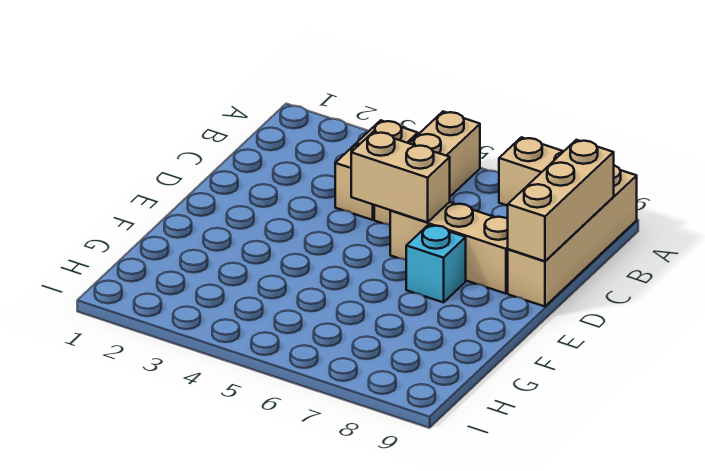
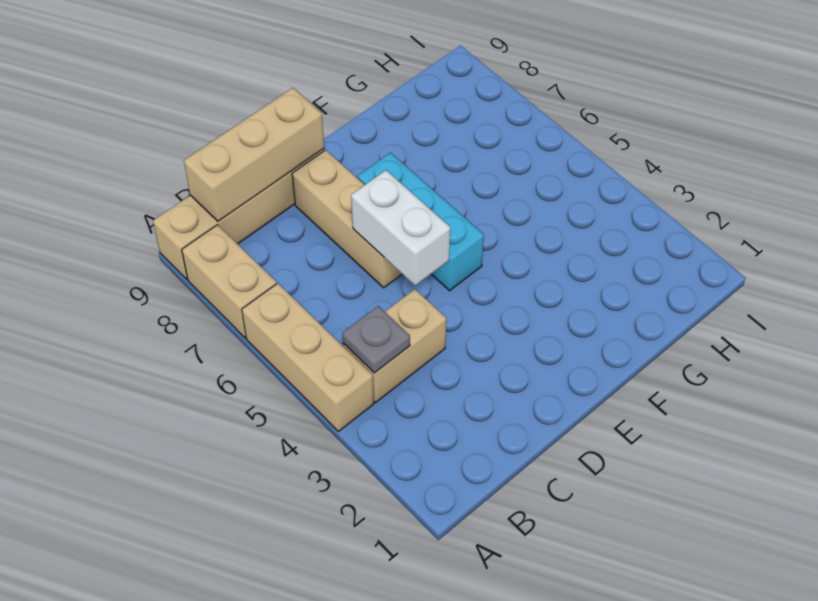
tan brick A5:C5 level 1 -> tan brick A4:A6 level 1
none -> grey plate B4 level 2
tan brick D5:D6 level 2 -> white brick D5:D6 level 2
cyan brick E7 level 1 -> cyan brick E5:E7 level 1

